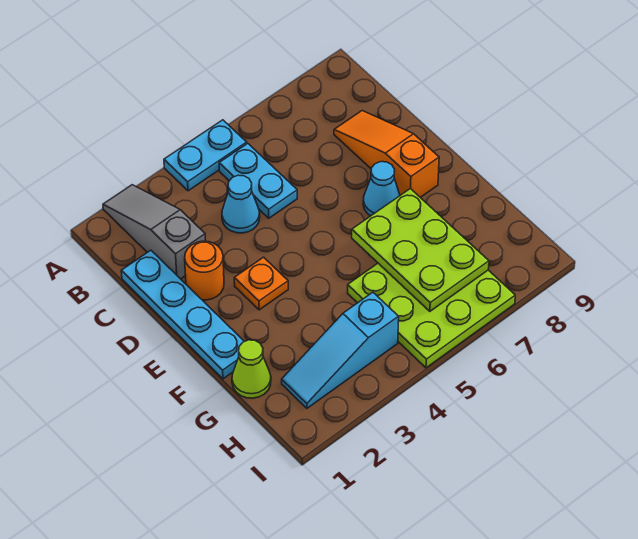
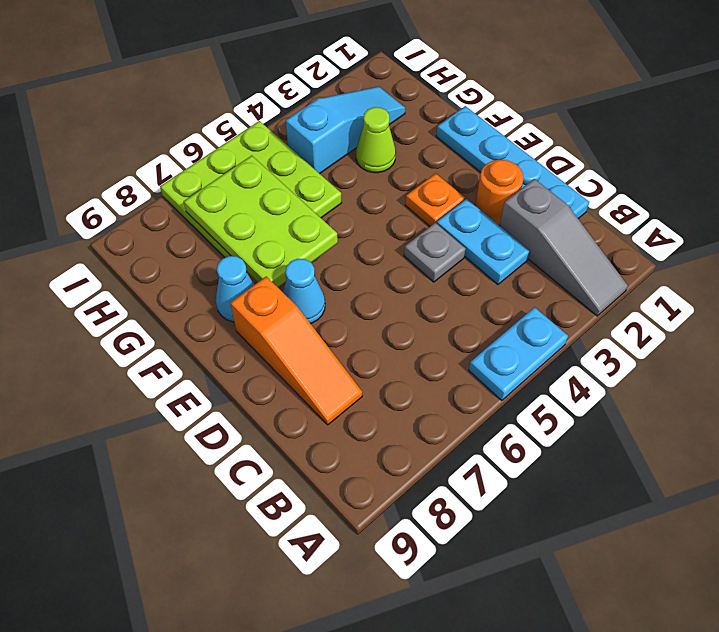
cyan plate B5:C5 level 1 -> cyan plate C3:D3 level 1
cyan cone C4 level 1 -> cyan cone F8 level 1
none -> grey plate D4 level 1
lime cone G1 level 1 -> lime cone G3 level 1

